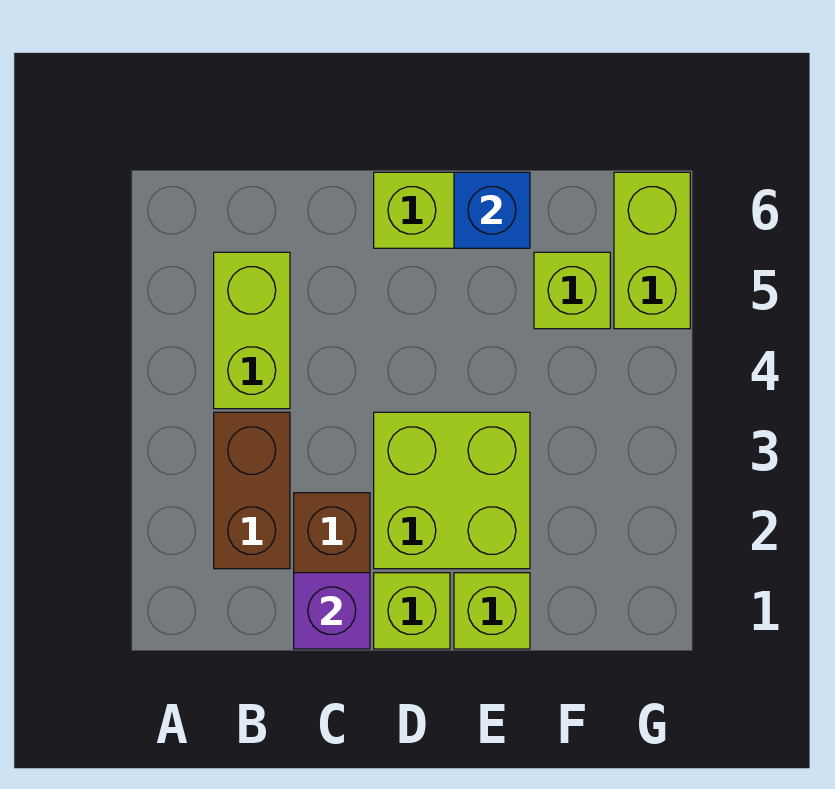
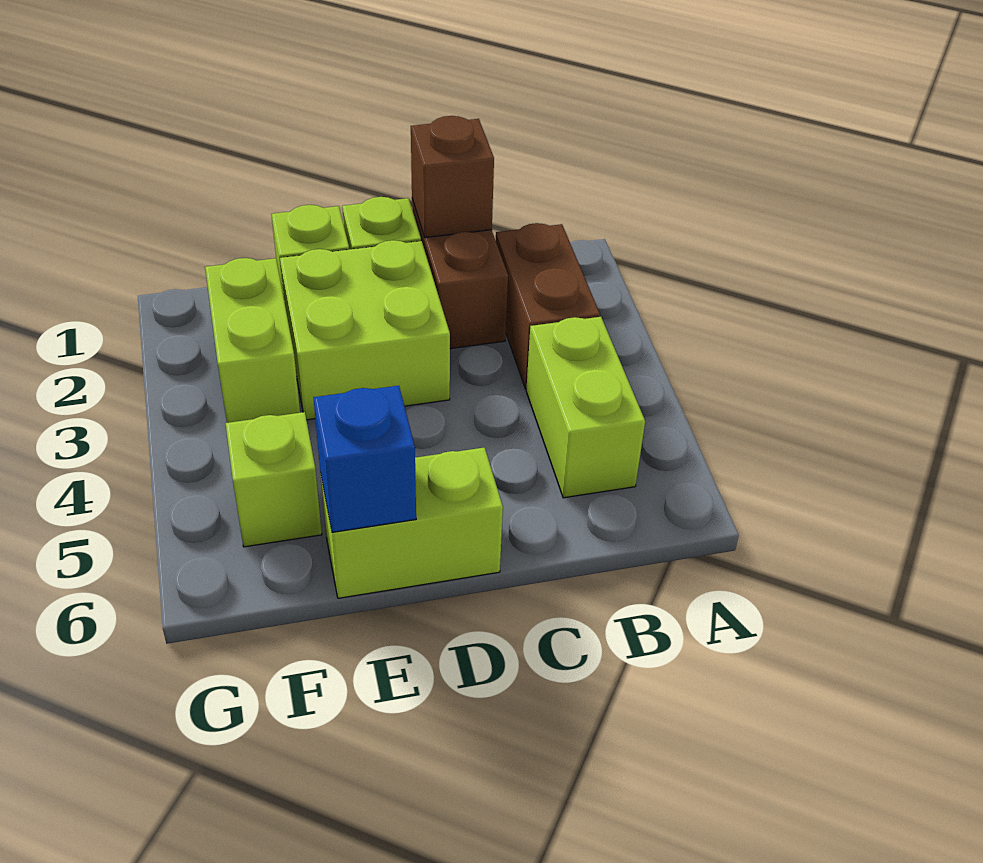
purple brick C1 level 2 -> brown brick C1 level 2
lime brick G5:G6 level 1 -> lime brick F2:F3 level 1

